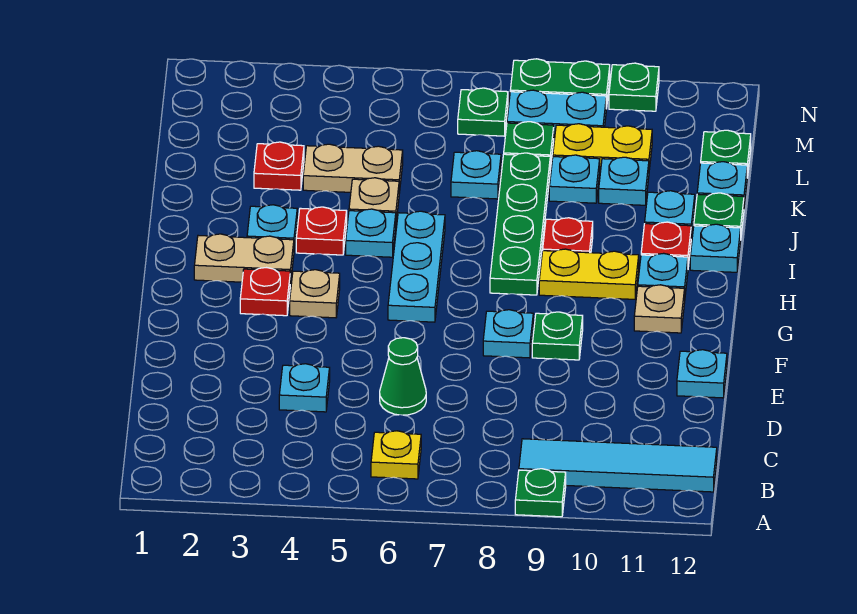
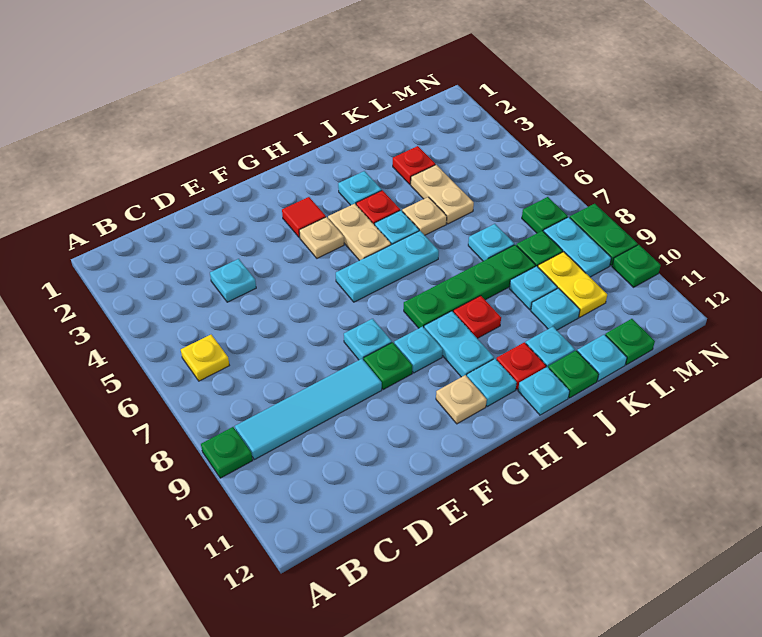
cyan tile B9:B12 level 1 -> cyan tile B9:E9 level 1
green cone D6 level 1 -> none
cyan plate E12 level 1 -> cyan plate G9 level 1
red plate G3 level 1 -> red tile G3 level 1
tan plate H2:H3 level 1 -> tan plate H4:H5 level 1
yellow plate H9:H10 level 1 -> cyan plate H9:H10 level 1

